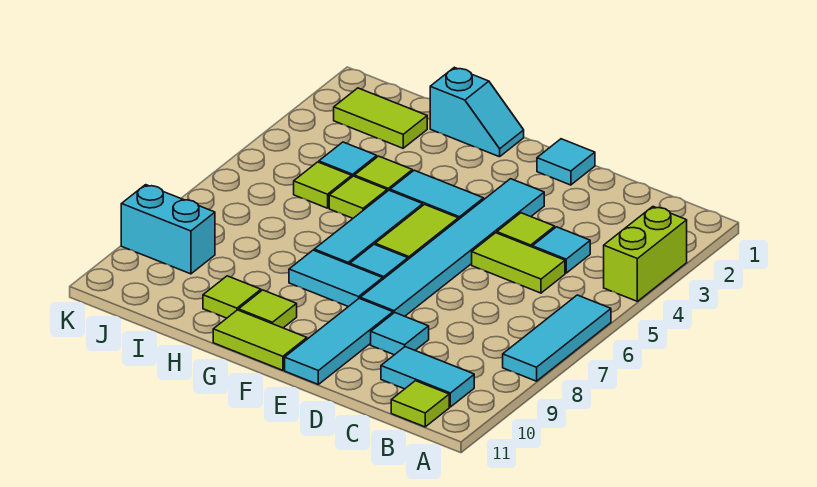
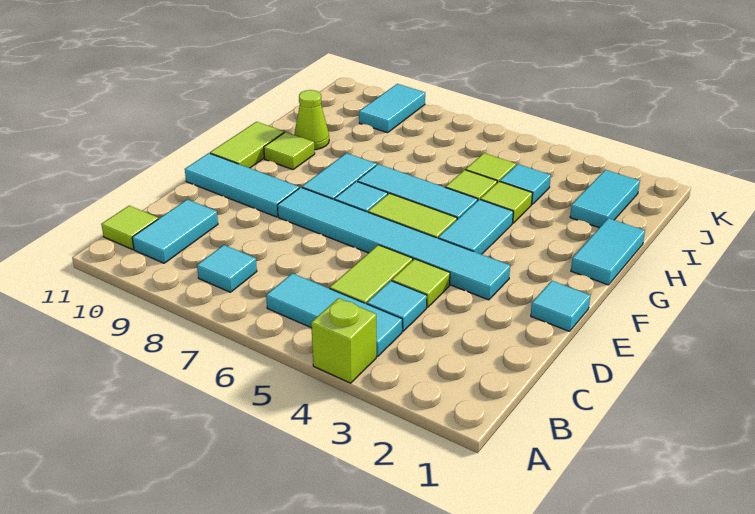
lime brick A3:A4 level 1 -> lime brick A4 level 1
cyan tile A6:A8 level 1 -> cyan tile B4:B6 level 1
cyan tile D9 level 1 -> cyan tile B8 level 1
cyan slope G1:H1 level 1 top H -> cyan tile G1:H1 level 1
lime tile H10 level 1 -> lime cone H10 level 1
lime tile I2:J2 level 1 -> cyan tile I2:J2 level 1
cyan brick J9:K9 level 1 -> cyan tile J9:K9 level 1

